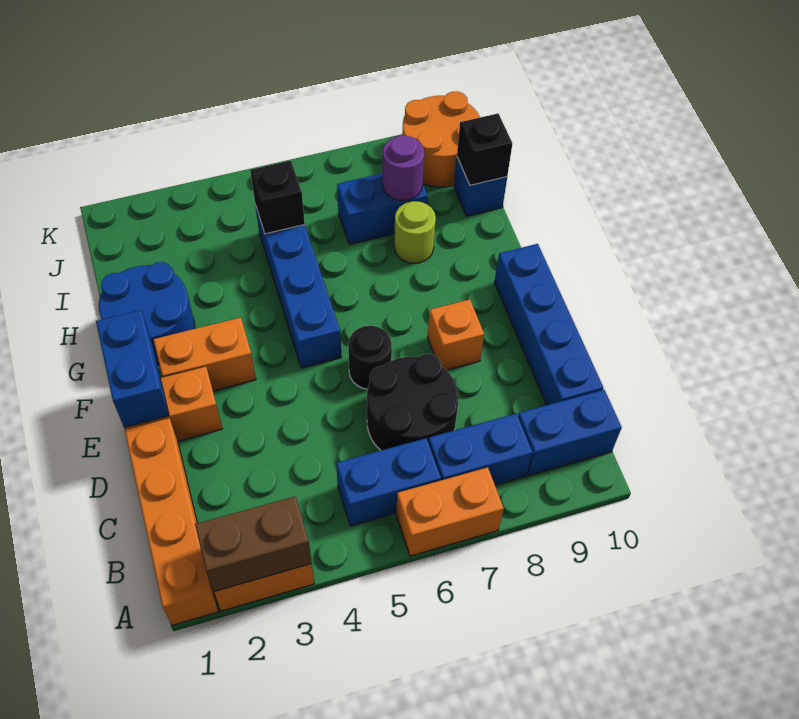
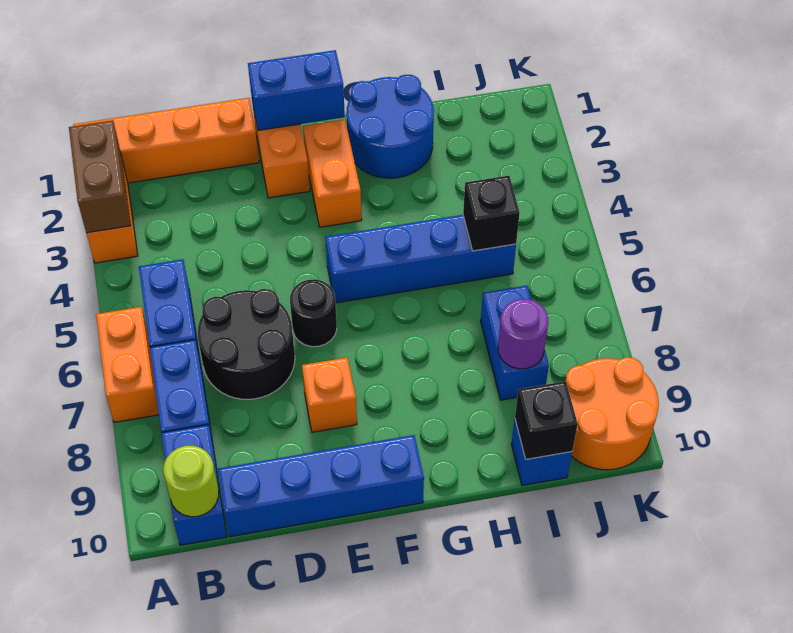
lime round brick H8 level 1 -> lime round brick B10 level 2

